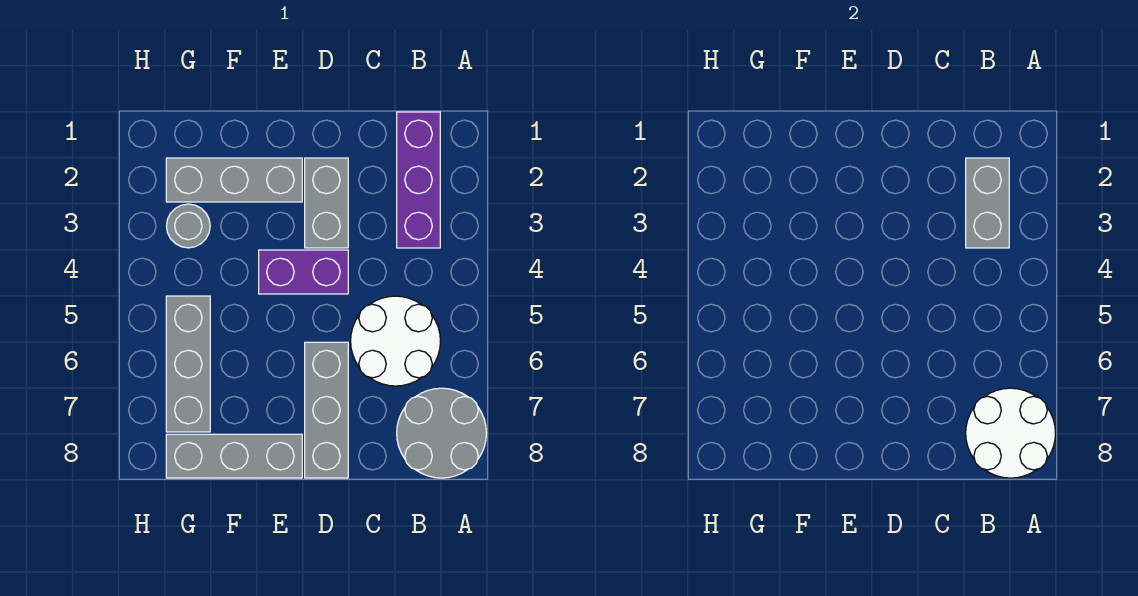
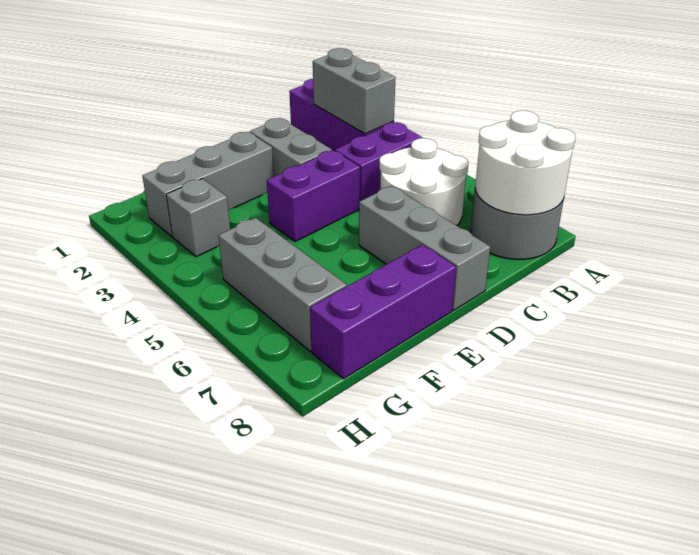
none -> purple brick B4:C4 level 1
grey brick E8:G8 level 1 -> purple brick E8:G8 level 1
grey round brick G3 level 1 -> grey brick G3 level 1

